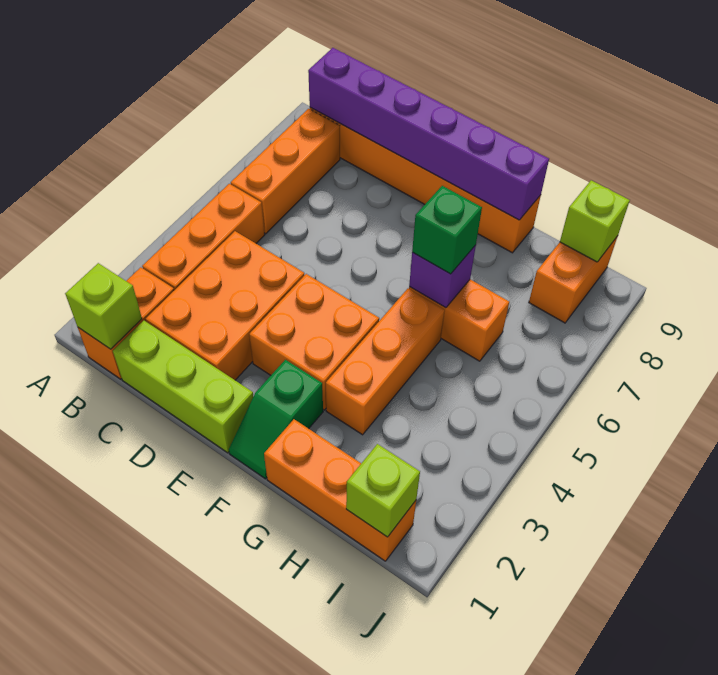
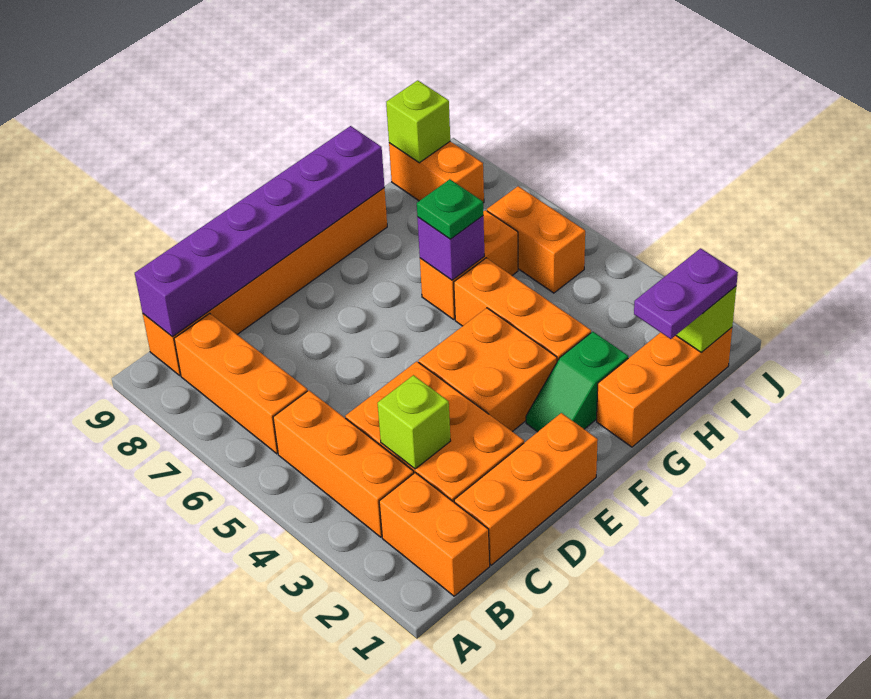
lime brick B1 level 2 -> lime brick C3 level 2
lime brick C1:E1 level 1 -> orange brick C1:E1 level 1
green slope F1:F2 level 1 top 2 -> green slope F2:G2 level 1 top G
green brick G6 level 3 -> green plate G6 level 3
none -> purple plate H1:I1 level 3
none -> orange brick I5:I6 level 1

